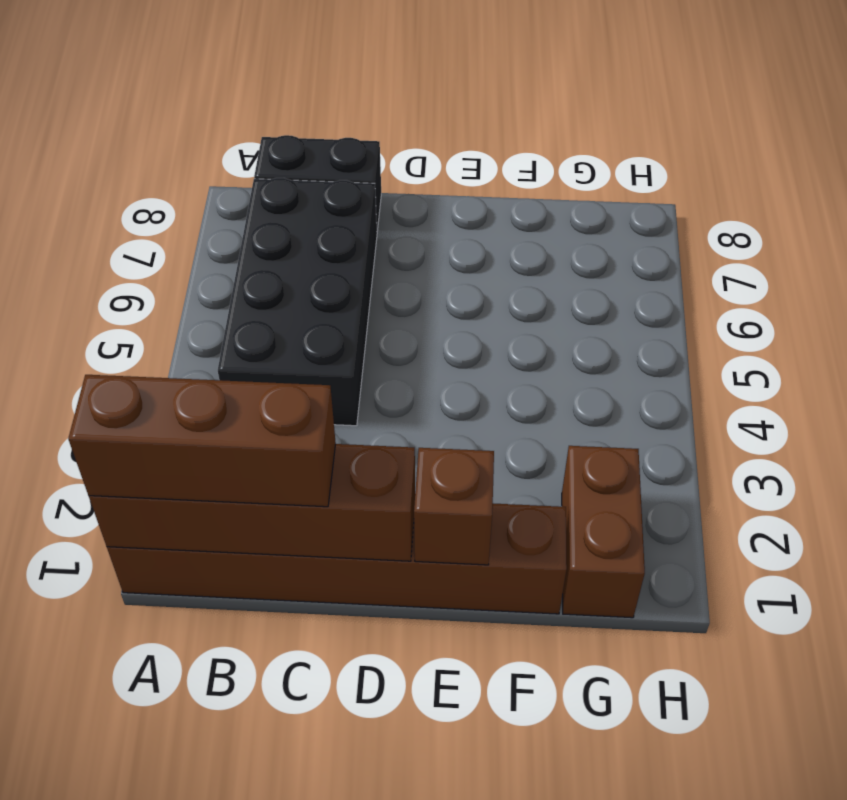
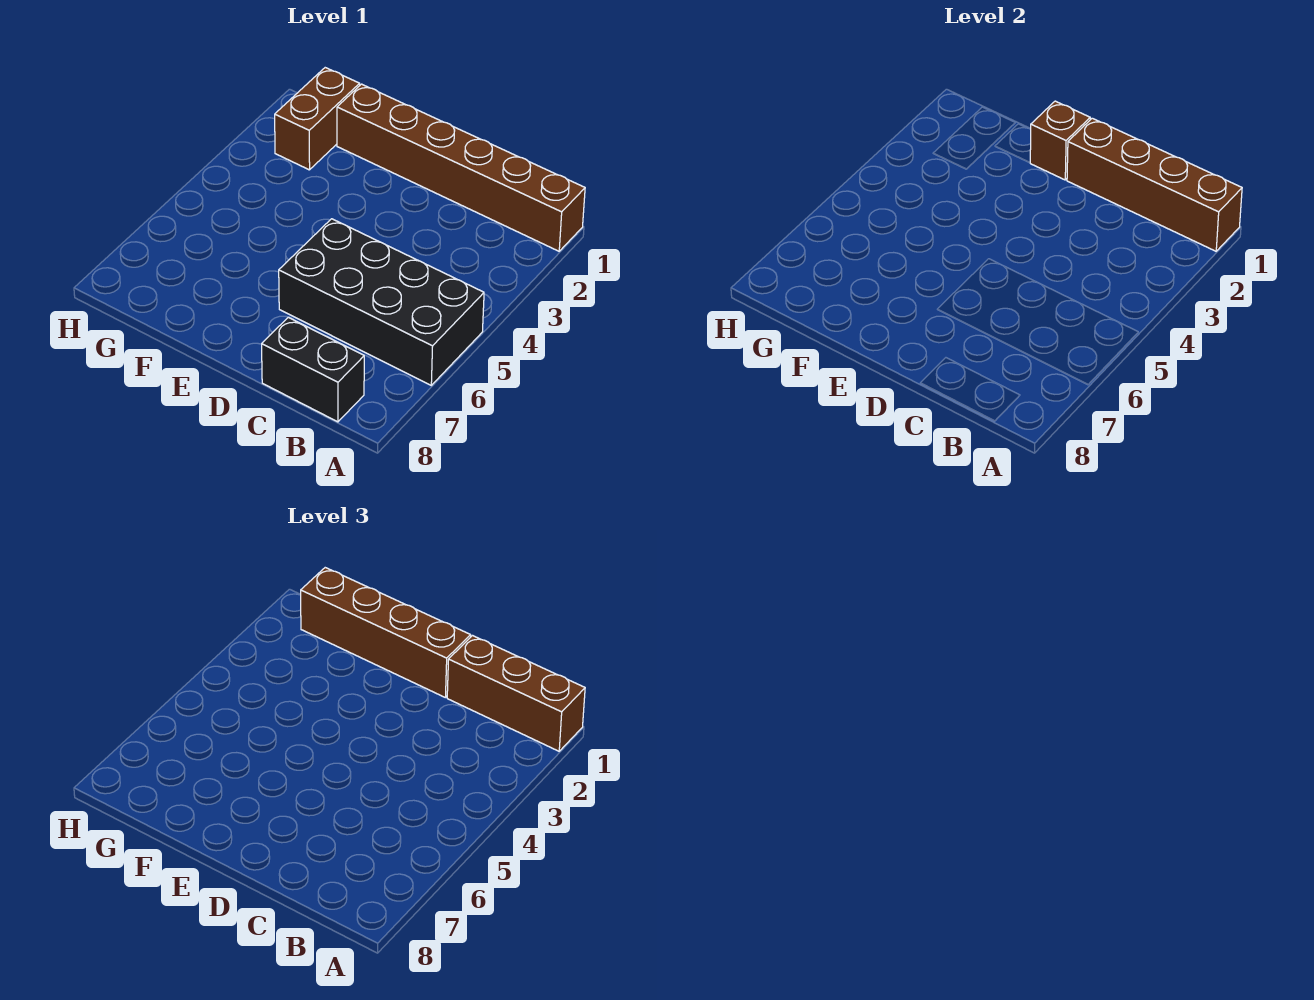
black brick B4:C7 level 1 -> black brick A5:D6 level 1
none -> brown brick D1:G1 level 3

